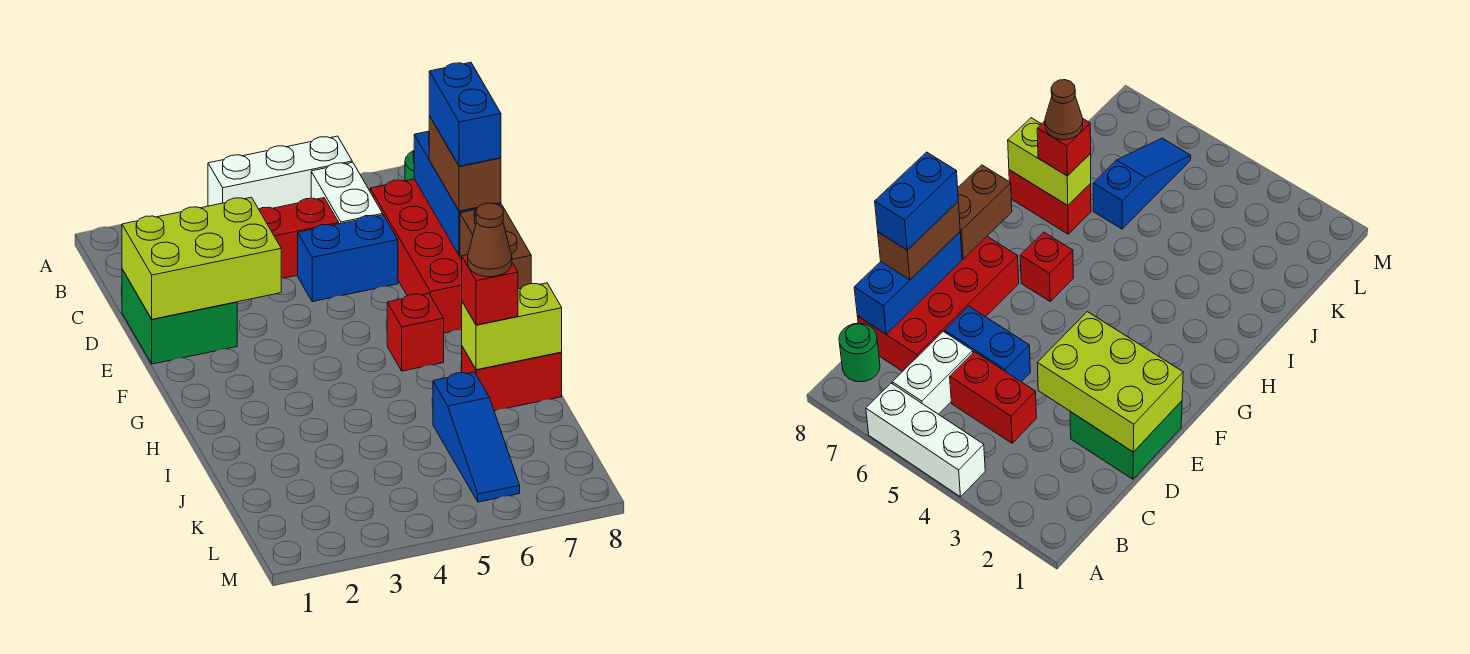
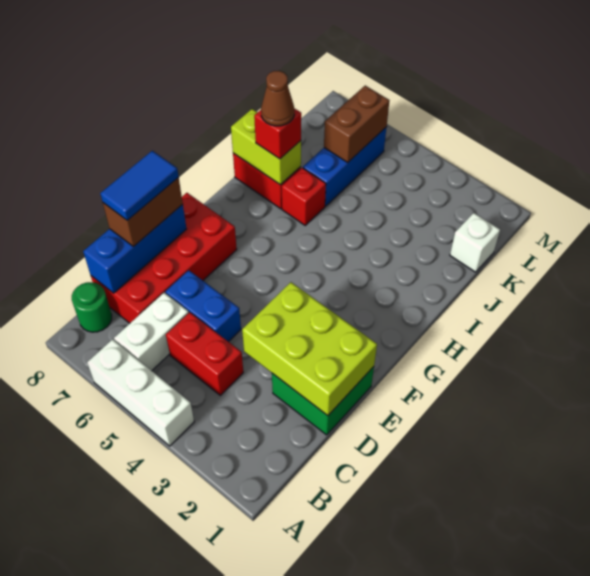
blue brick D8:E8 level 4 -> blue tile D8:E8 level 4
brown brick F8:G8 level 2 -> brown brick K6:L6 level 2
red brick G6 level 1 -> red brick I6 level 1
blue slope J6:L6 level 1 top J -> blue brick J6:L6 level 1
none -> white brick K1 level 1

